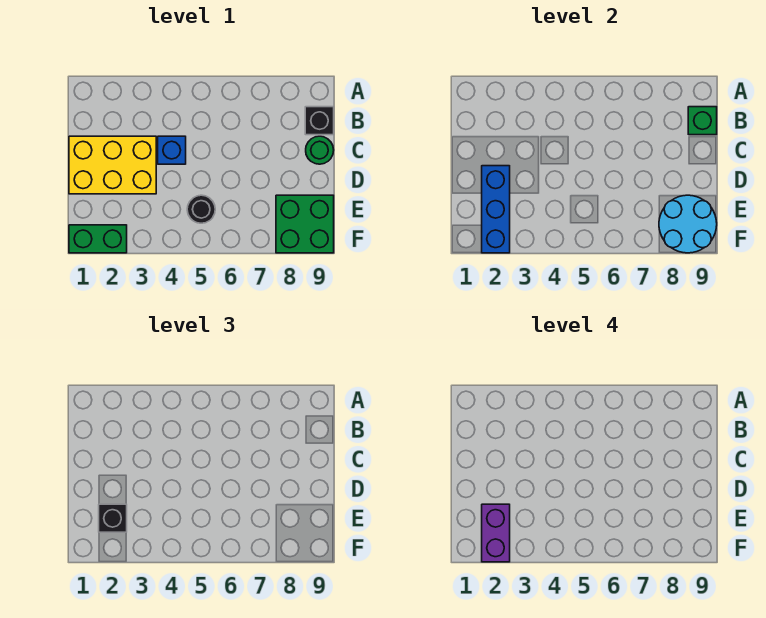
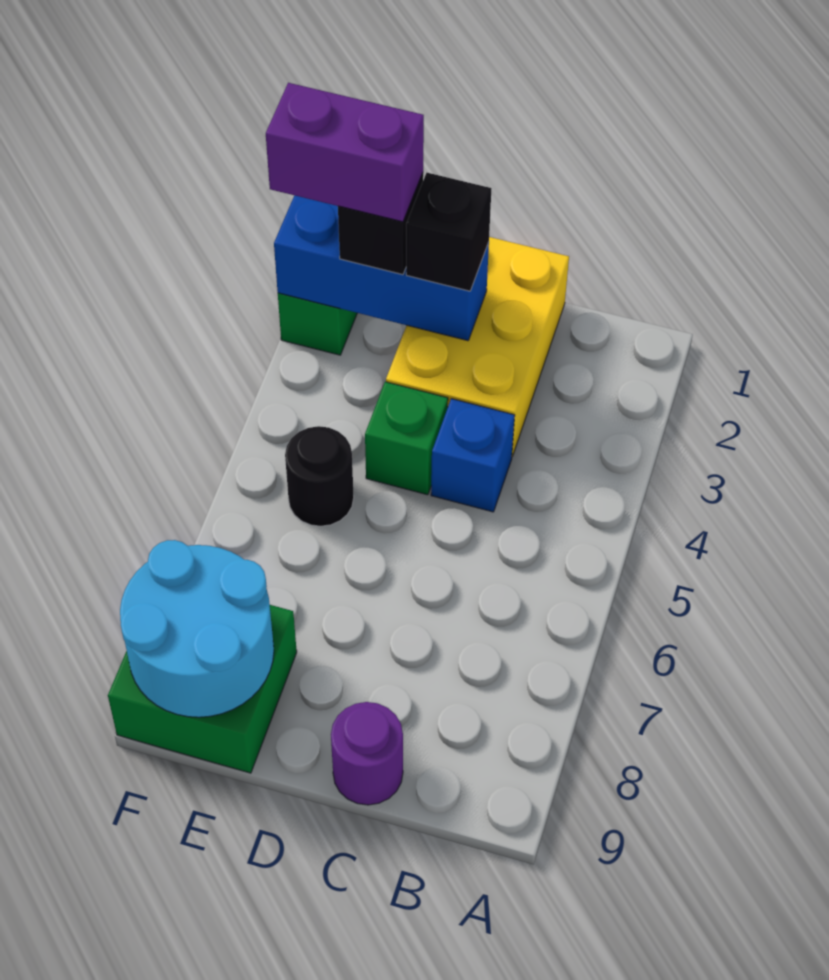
black brick B9 level 1 -> black brick D2 level 3
green brick B9 level 2 -> green brick D4 level 1
green round brick C9 level 1 -> purple round brick C9 level 1

